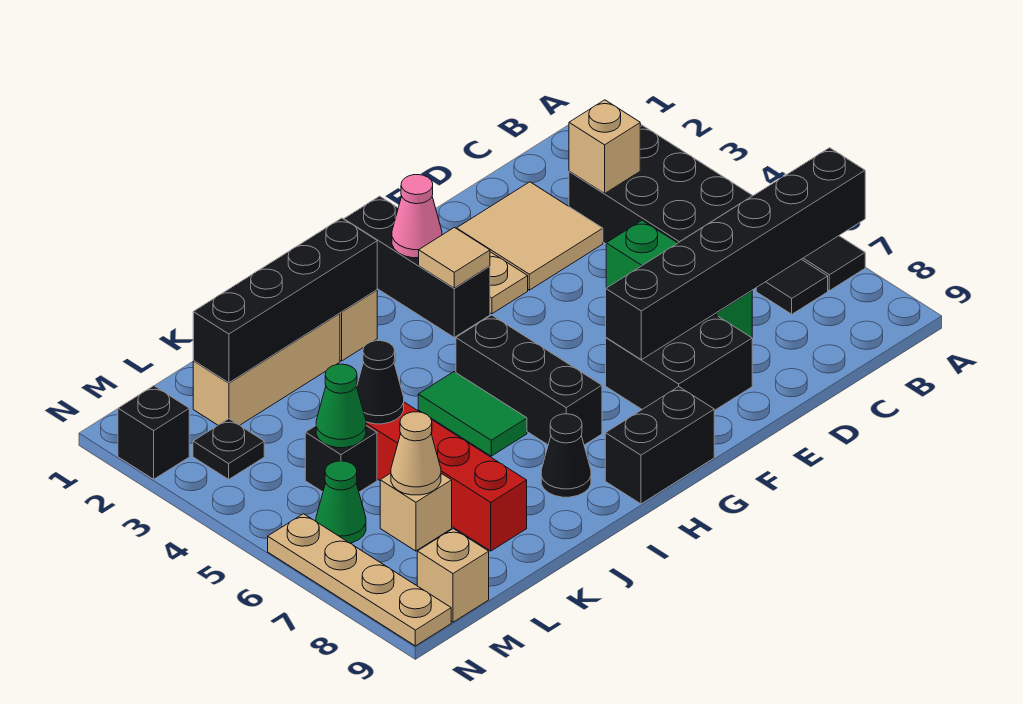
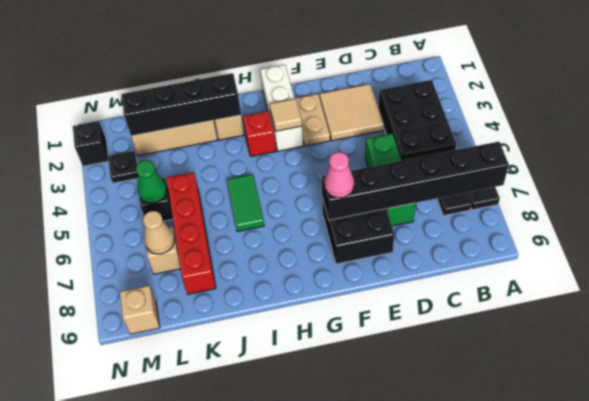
tan brick C3 level 2 -> none
black brick G1:G3 level 1 -> white brick G1:G3 level 1
pink cone G2 level 2 -> pink cone F7 level 3
black brick G9:H9 level 1 -> none
none -> red brick H3 level 1
black brick H5:H7 level 1 -> none
black cone I8 level 1 -> none
black cone K5 level 2 -> none
green cone M6 level 1 -> none
tan plate N6:N9 level 1 -> none

